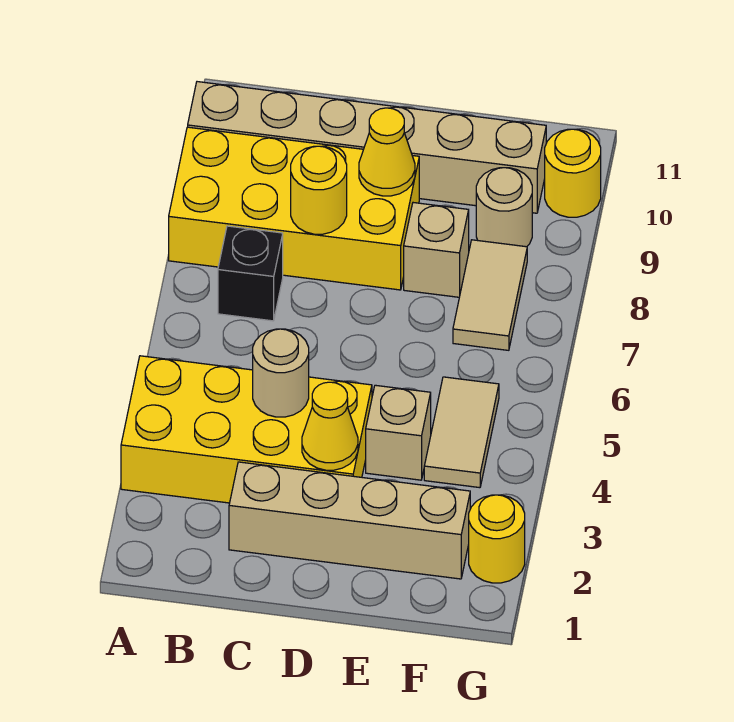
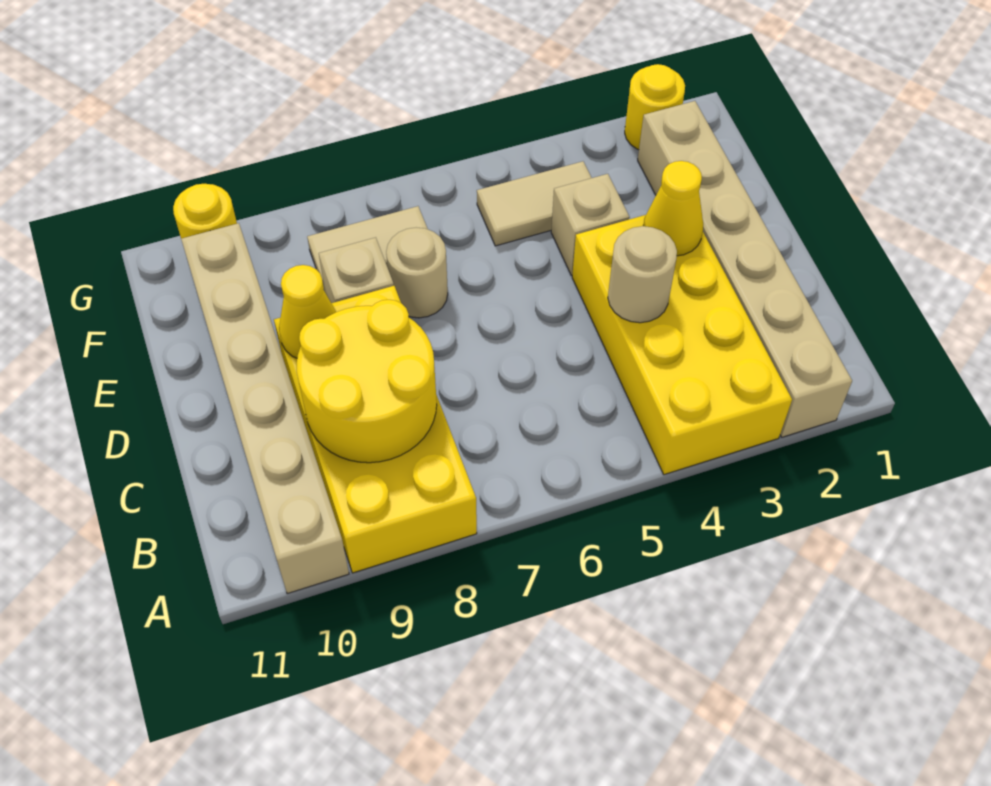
black brick B7 level 1 -> none
tan brick C2:F2 level 1 -> tan brick A2:F2 level 1
yellow round brick C8 level 2 -> yellow round brick B8:C9 level 2
tan round brick F9 level 1 -> tan round brick E7 level 1

